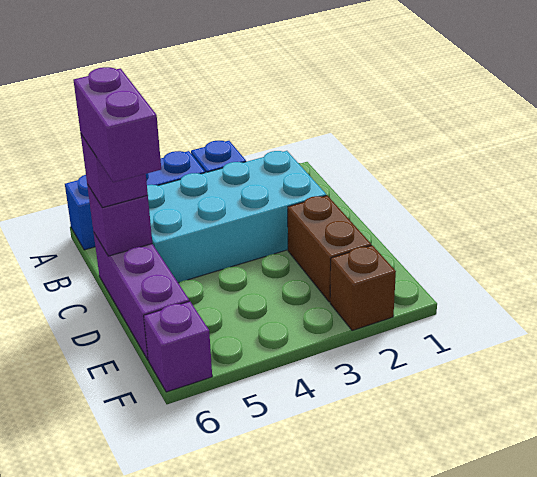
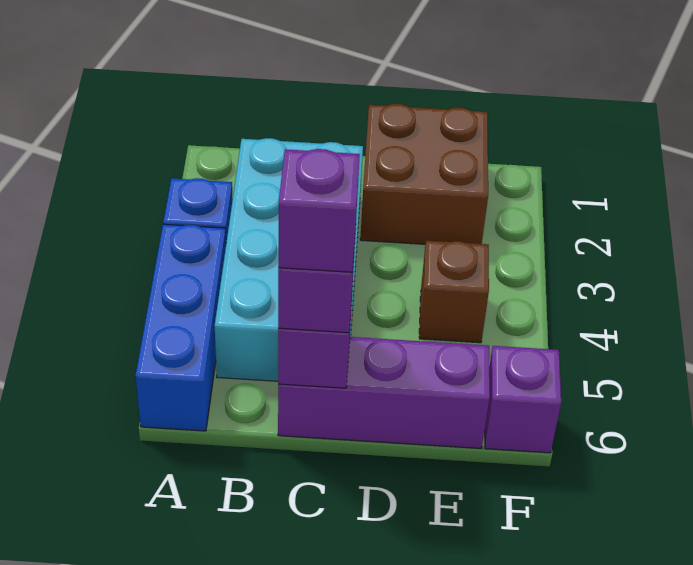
purple brick C6:D6 level 4 -> purple brick C6 level 4
brown brick D2:E2 level 1 -> brown brick D1:E2 level 1
brown brick F2 level 1 -> brown brick E4 level 1

